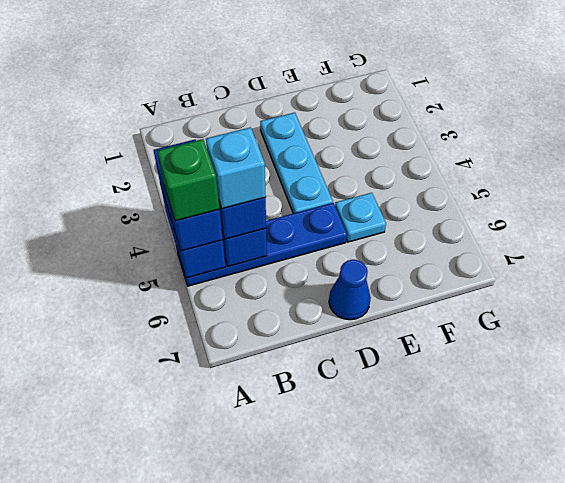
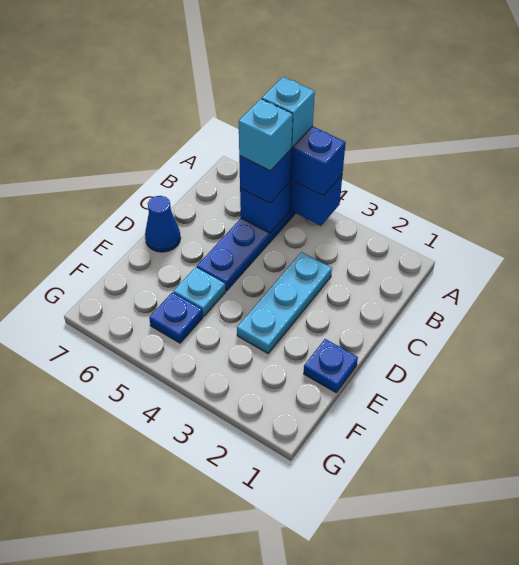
green brick A5 level 4 -> cyan brick A5 level 4
cyan plate D2:D4 level 1 -> cyan plate C3:E3 level 1
none -> blue plate E1 level 1
none -> blue plate F5 level 1

